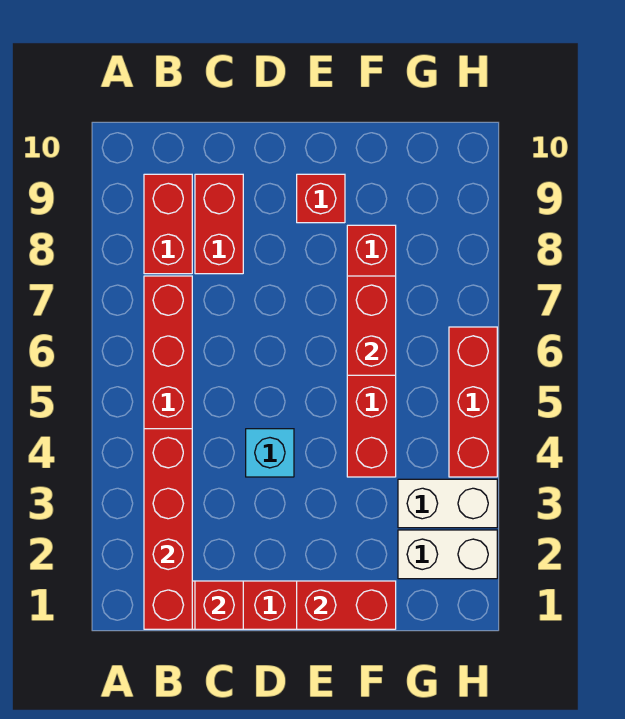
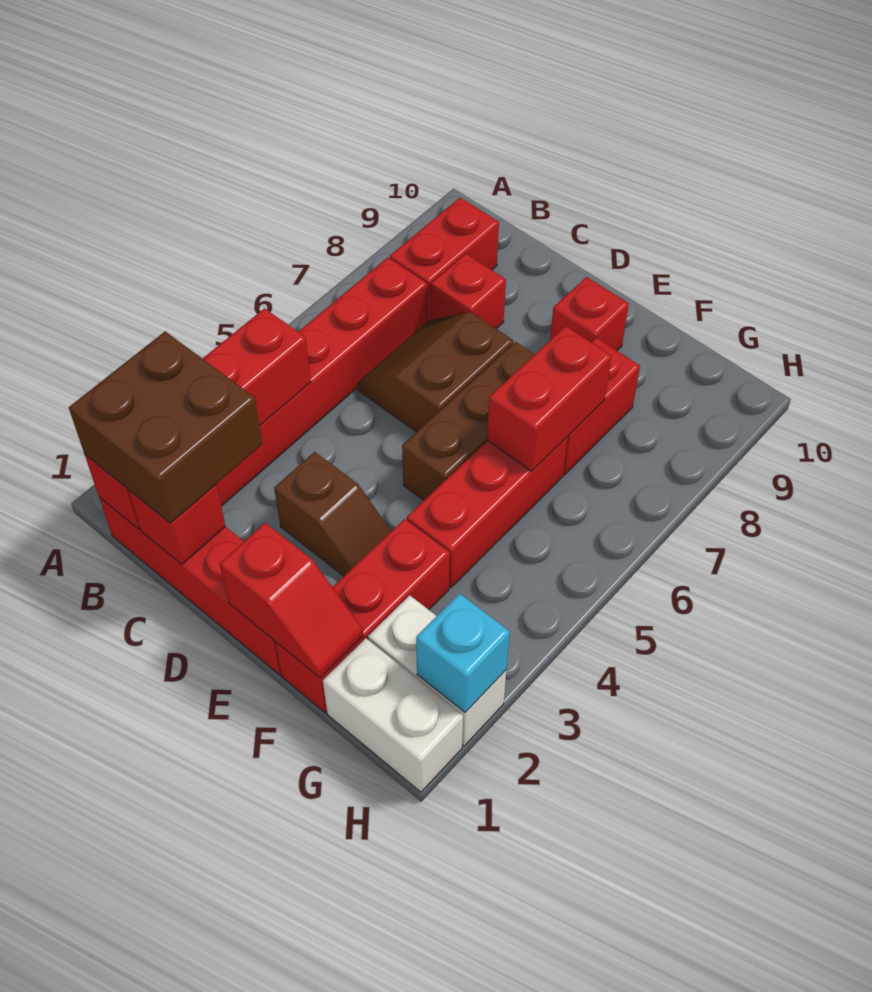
none -> brown brick B1:C2 level 3
none -> brown slope C6:D7 level 1 top D
red brick C8:C9 level 1 -> red brick C8 level 1
none -> brown slope D3:E3 level 1 top D
cyan brick D4 level 1 -> cyan brick H2 level 2
red brick E1:F1 level 2 -> red slope E1:F1 level 2 top E
none -> brown brick E5:E7 level 1
white brick G3:H3 level 1 -> white brick G1:H1 level 1
red brick H4:H6 level 1 -> red brick F1:F3 level 1

